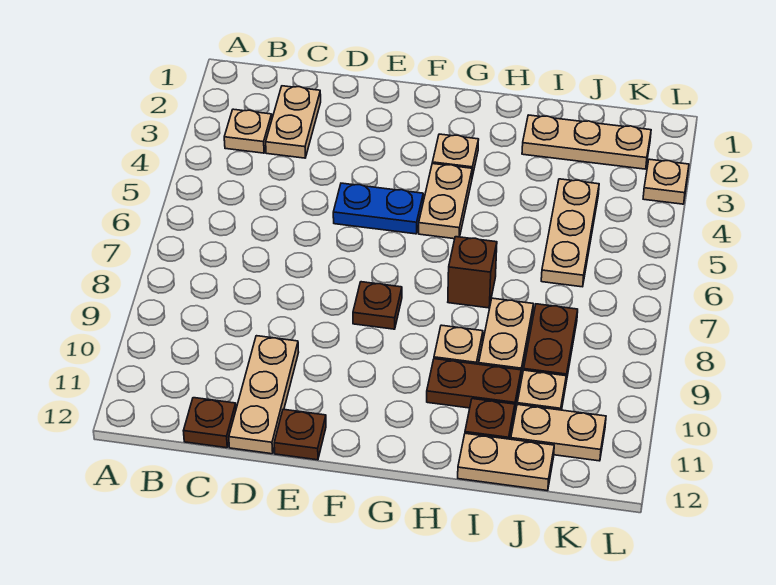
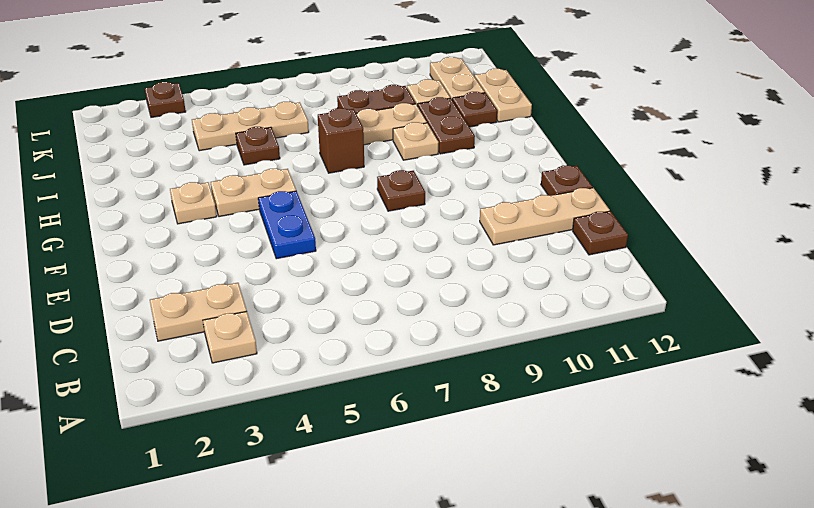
tan plate I2:K2 level 1 -> none
none -> brown plate I5 level 1
tan plate L3 level 1 -> brown plate L3 level 1

